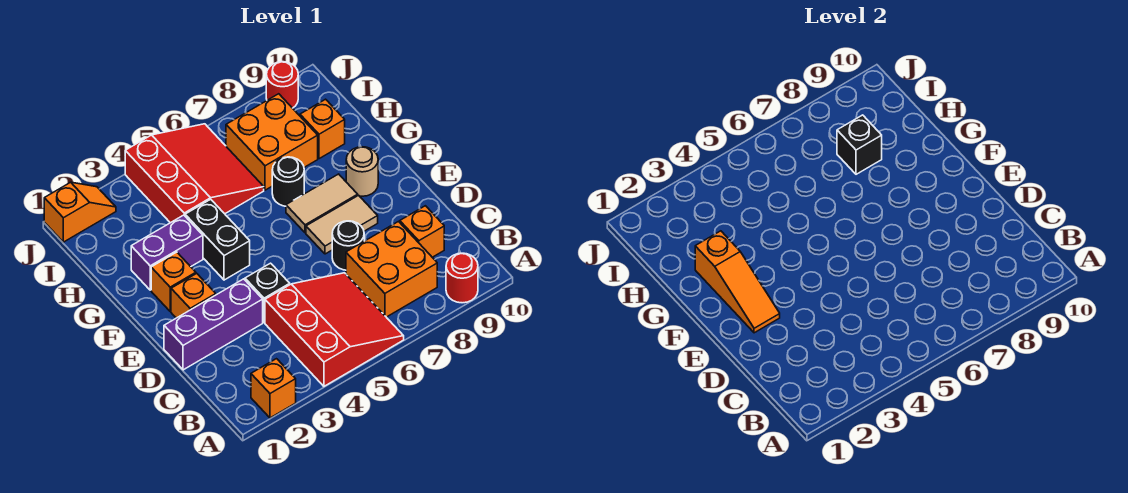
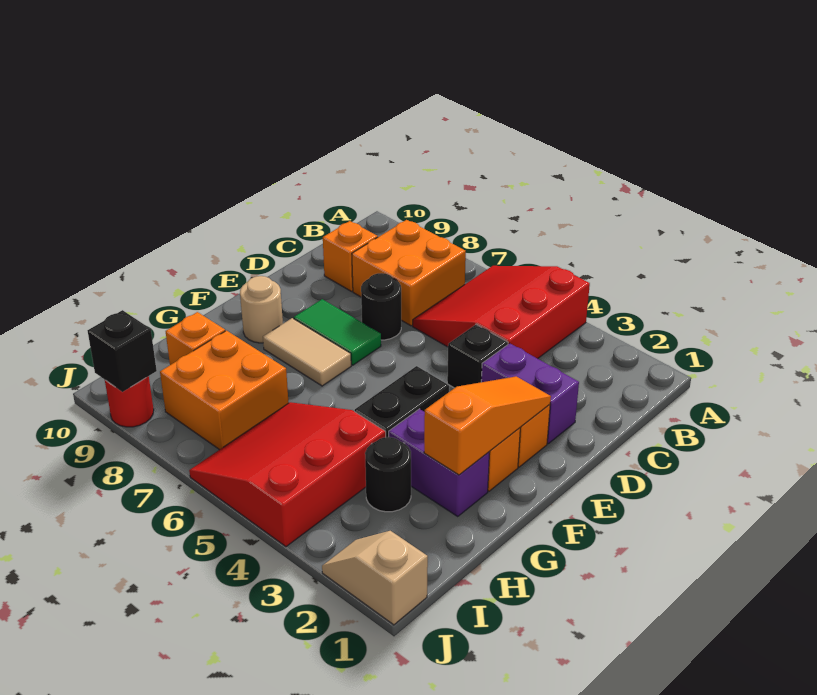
orange brick A2 level 1 -> none
red round brick A9 level 1 -> none
purple brick D1:D3 level 1 -> purple brick D2:D3 level 1
tan tile E7:E8 level 1 -> green tile E7:E8 level 1
black round brick G7 level 1 -> black round brick H3 level 1
black brick H8 level 2 -> black brick J9 level 2
orange slope J1:J2 level 1 top 1 -> tan slope J1:J2 level 1 top 1

